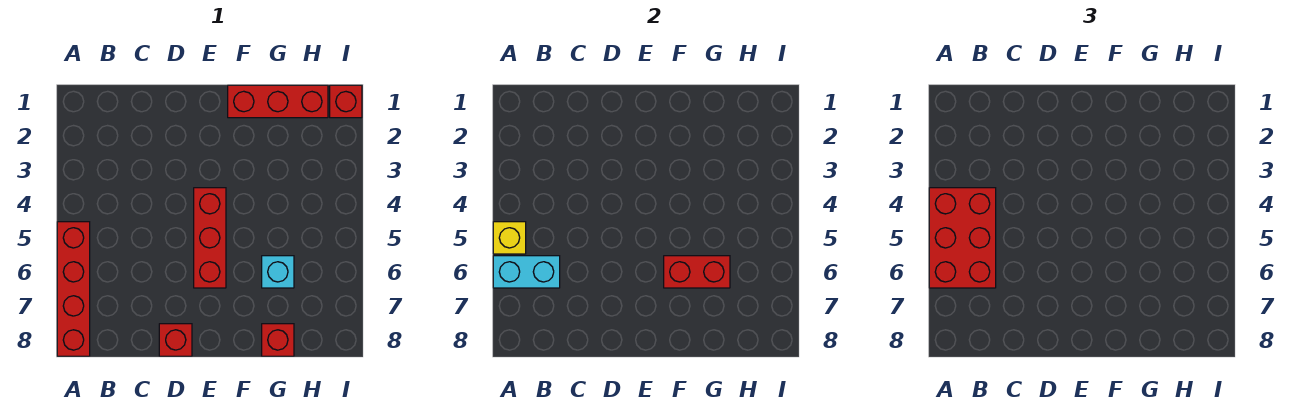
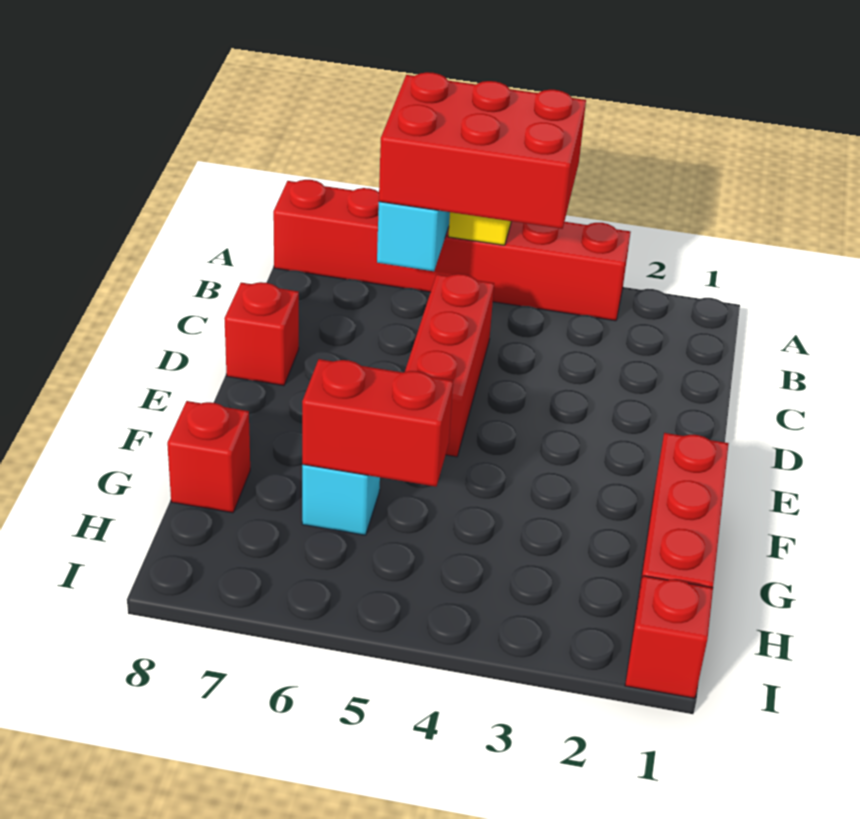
red brick A5:A8 level 1 -> red brick A3:A8 level 1
red brick E4:E6 level 1 -> red brick C5:E5 level 1
red brick F6:G6 level 2 -> red brick G5:G6 level 2

